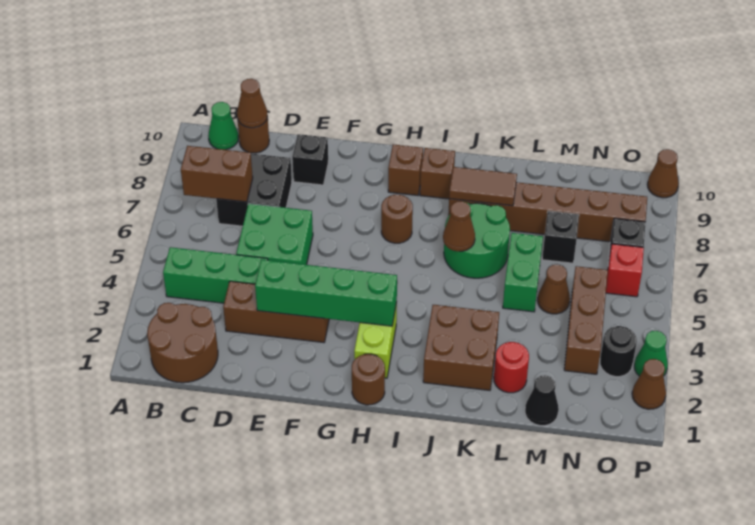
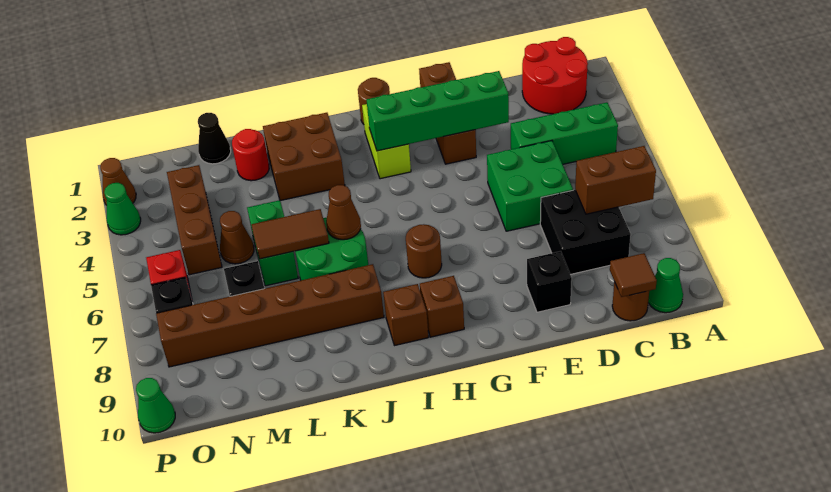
brown round brick B1:C2 level 1 -> red round brick B1:C2 level 1
brown cone C10 level 2 -> brown tile C10 level 2
brown brick D3:F3 level 1 -> brown brick F1:F3 level 1
brown tile J8:K8 level 2 -> brown tile K6:L6 level 2
black round brick O3 level 1 -> none
brown cone P10 level 1 -> green cone P10 level 1

